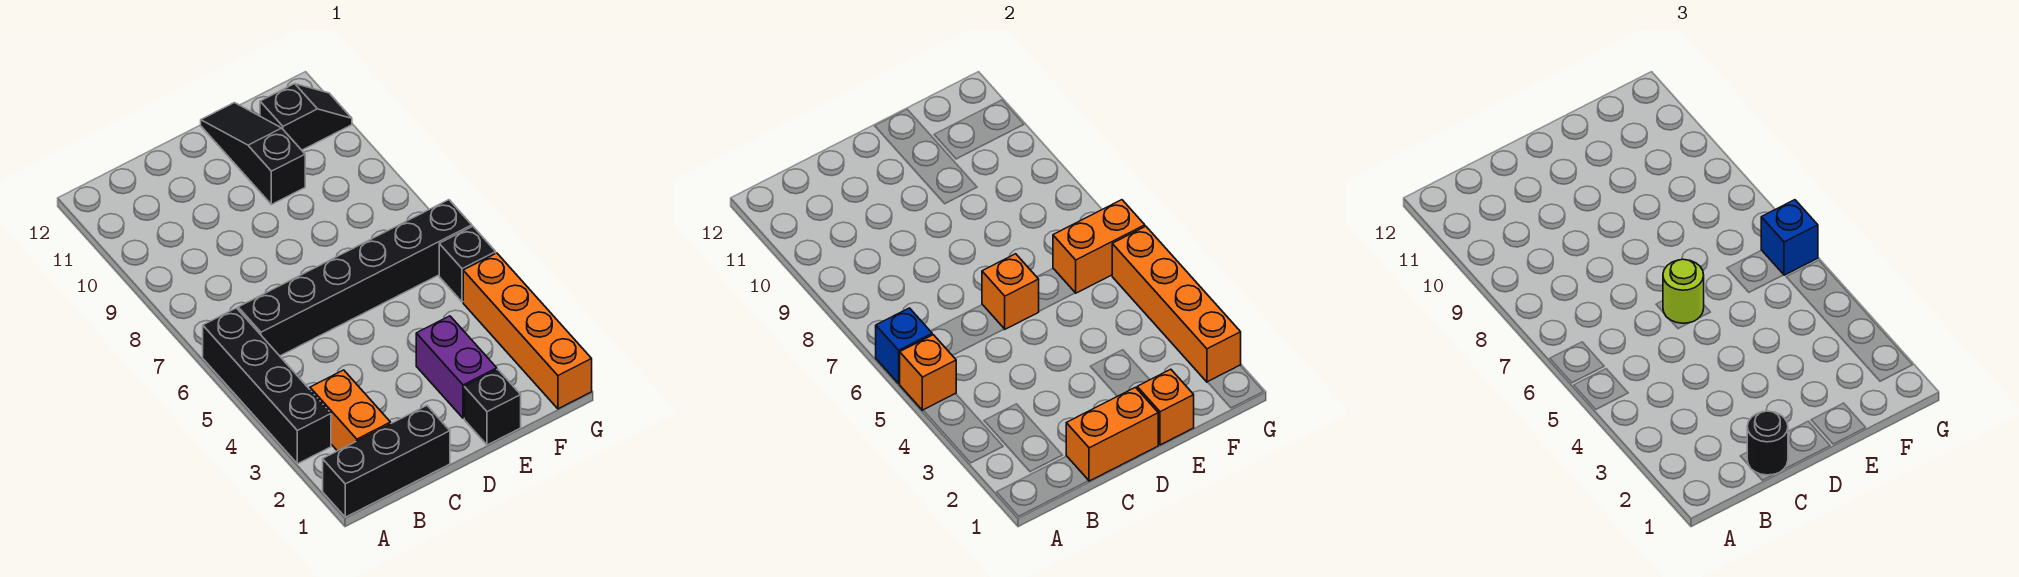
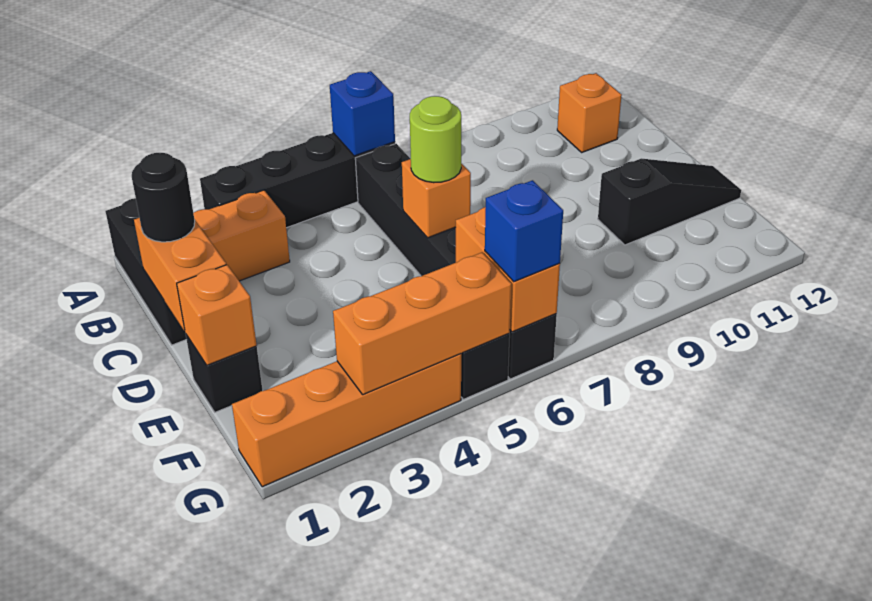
orange brick A5 level 2 -> orange brick B11 level 1
purple brick E2:E3 level 1 -> none
black slope F11:G11 level 1 top F -> none
orange brick G2:G5 level 2 -> orange brick G3:G5 level 2

